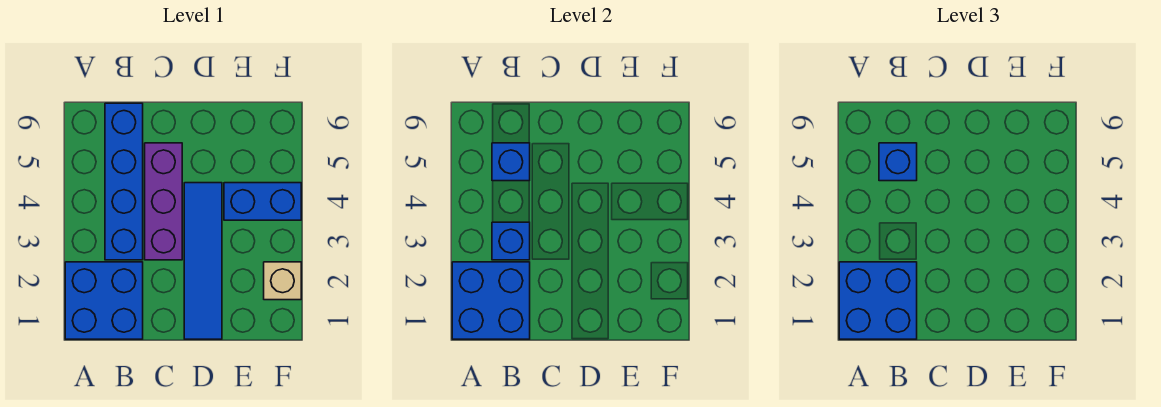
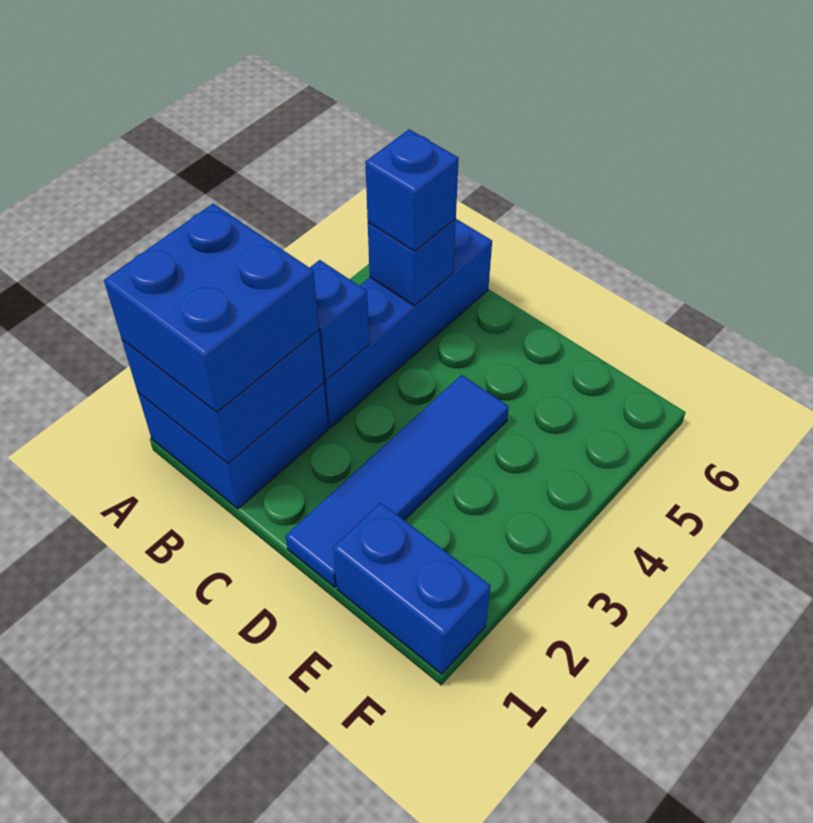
purple brick C3:C5 level 1 -> none
blue brick E4:F4 level 1 -> blue brick E1:F1 level 1
tan brick F2 level 1 -> none

